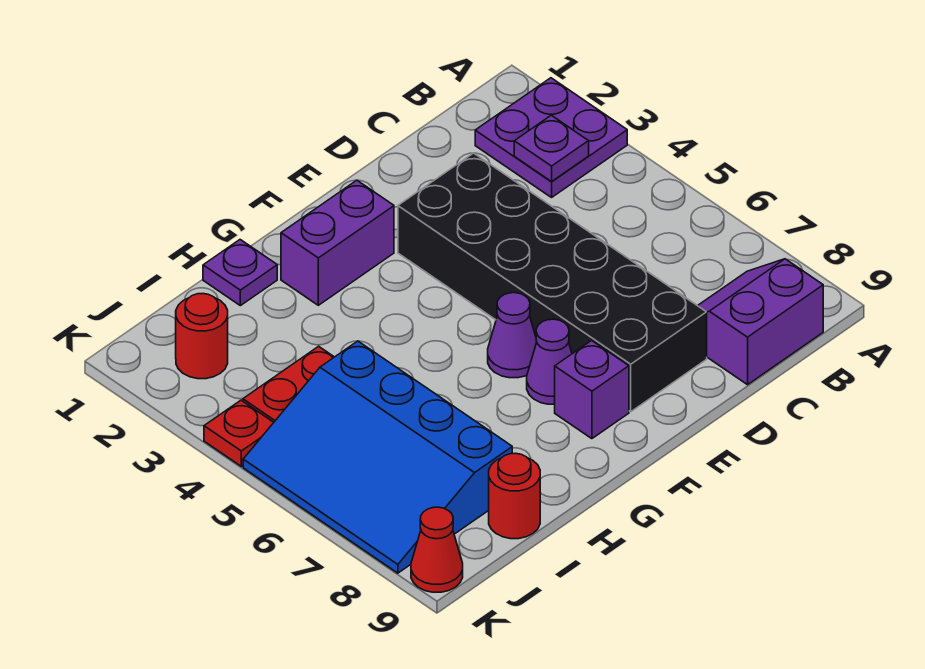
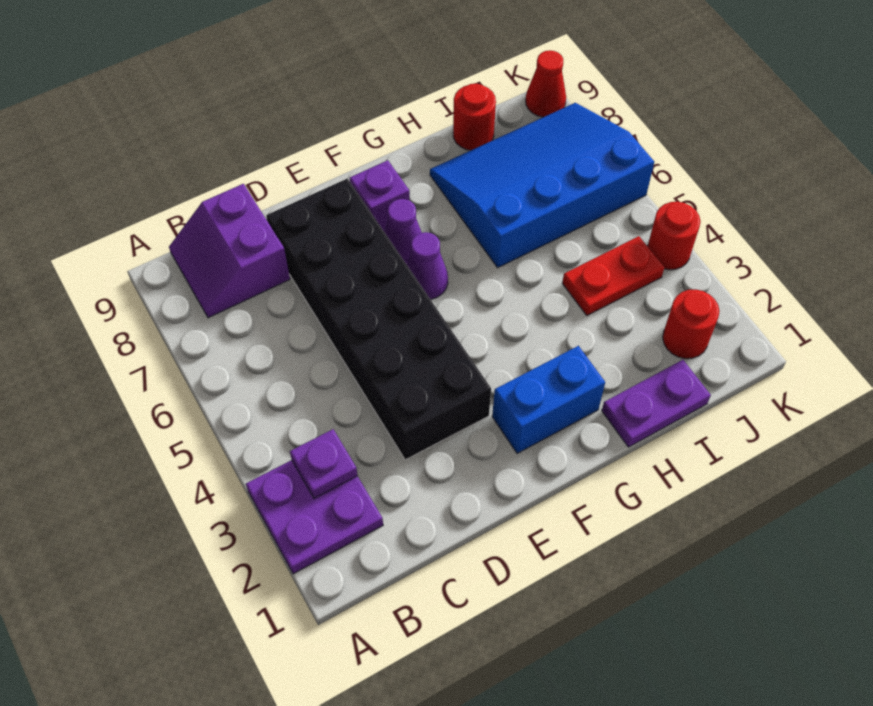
purple slope B8:C9 level 1 top 9 -> purple slope B8:C9 level 1 top C
purple brick F2:G2 level 1 -> blue brick F2:G2 level 1
purple plate H1 level 1 -> purple plate H1:I1 level 1
blue slope I5:K8 level 1 top I -> blue slope H6:K8 level 1 top 6
red plate K4 level 1 -> red round brick K4 level 1

